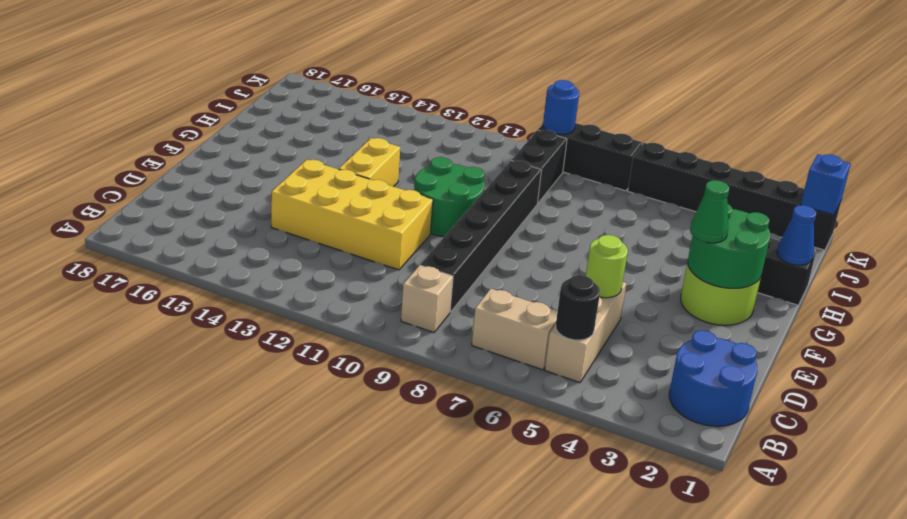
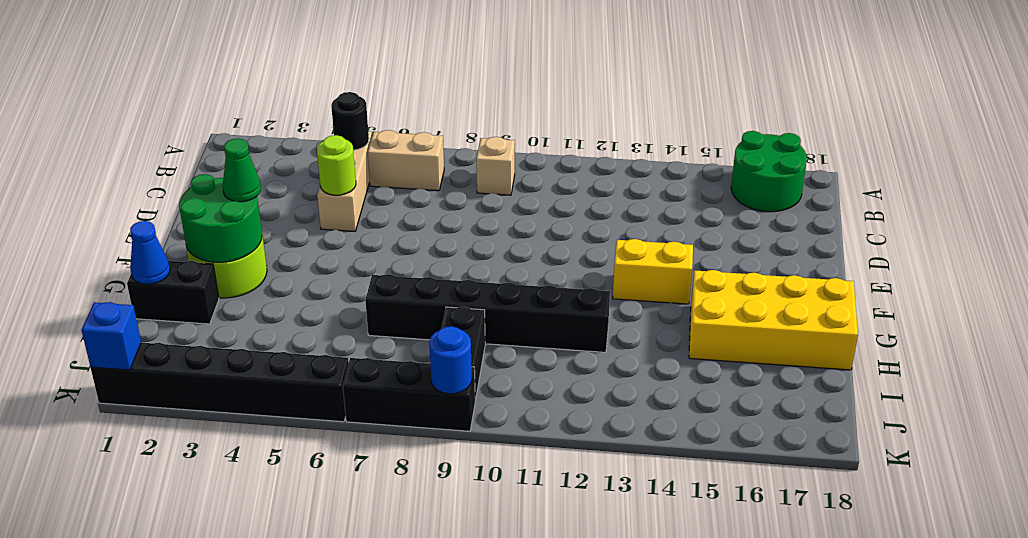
blue round brick B1:C2 level 1 -> none
black brick C9:H9 level 1 -> black brick H7:H12 level 1
yellow brick D11:E14 level 1 -> yellow brick G15:H18 level 1
green round brick F10:G11 level 1 -> green round brick A16:B17 level 1
yellow brick F13:G13 level 1 -> yellow brick F13:F14 level 1

